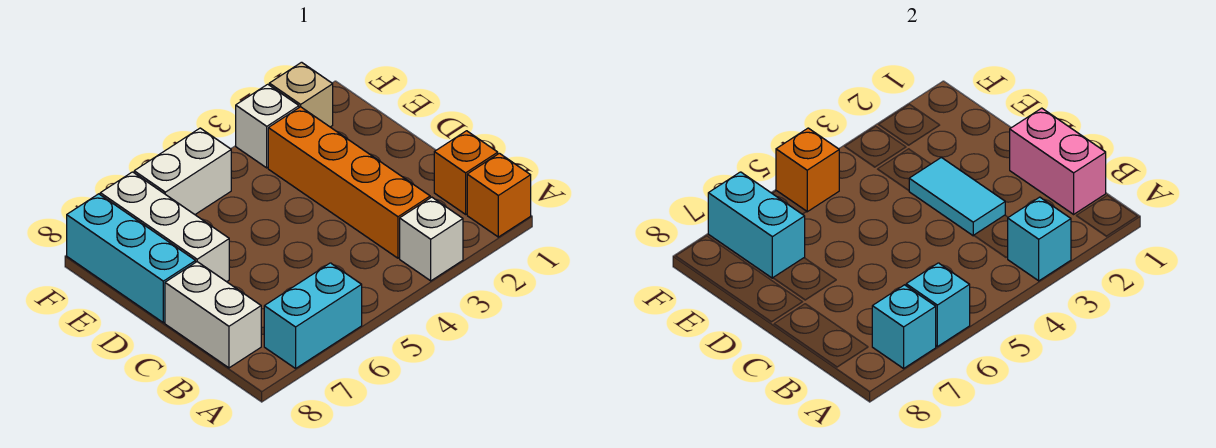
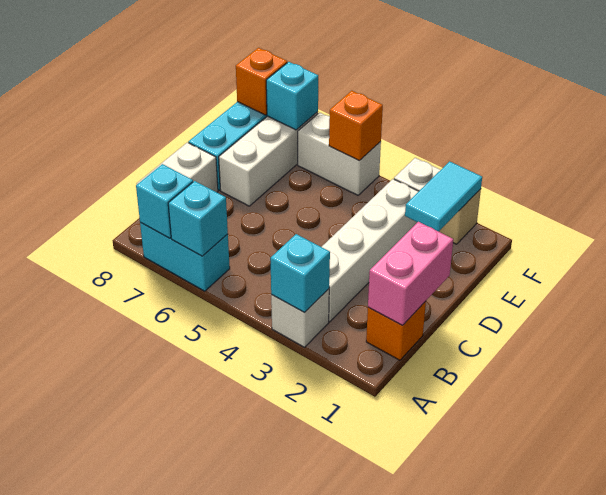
orange brick A1 level 1 -> orange brick F8 level 2
orange brick B3:E3 level 1 -> white brick B3:E3 level 1
cyan tile C3:D3 level 2 -> cyan tile E2:F2 level 2
cyan brick E7:F7 level 2 -> cyan brick F7 level 2

